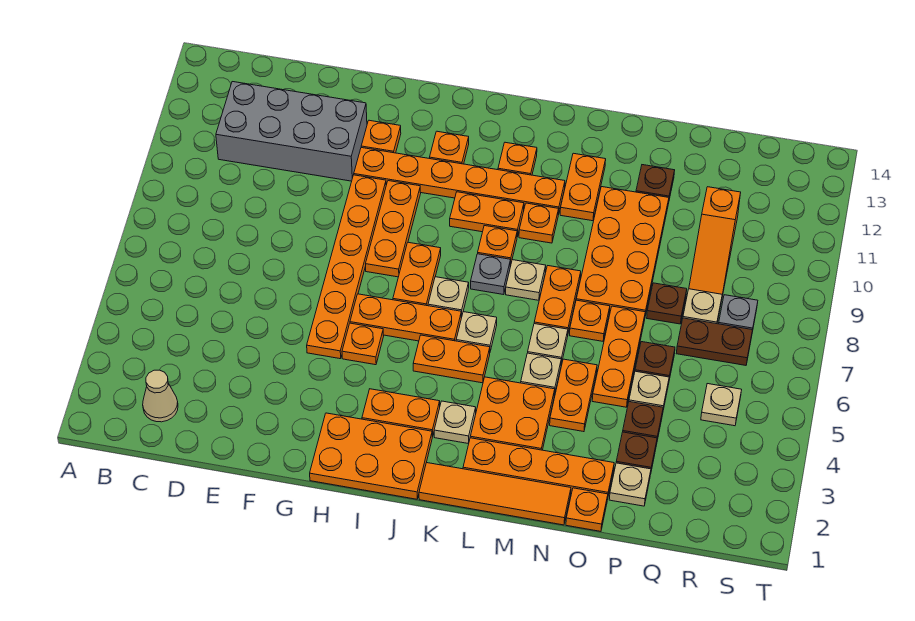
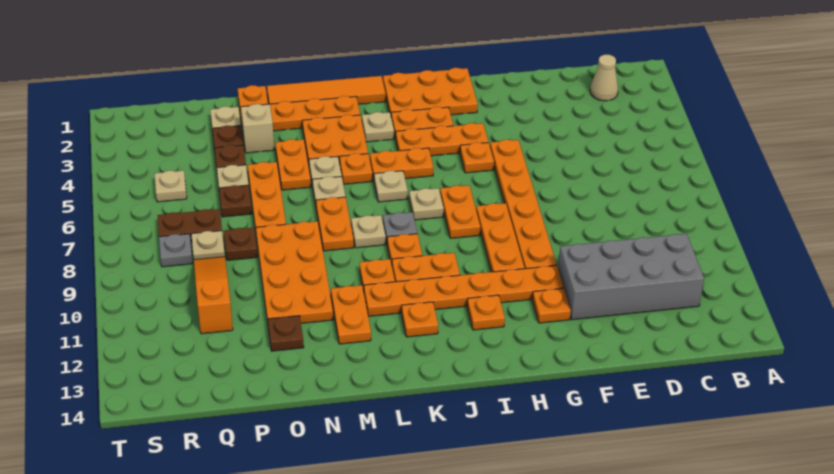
orange plate H6:J6 level 1 -> orange plate H4:J4 level 1
orange plate N7 level 1 -> orange plate L5 level 1
none -> tan brick O3 level 1

